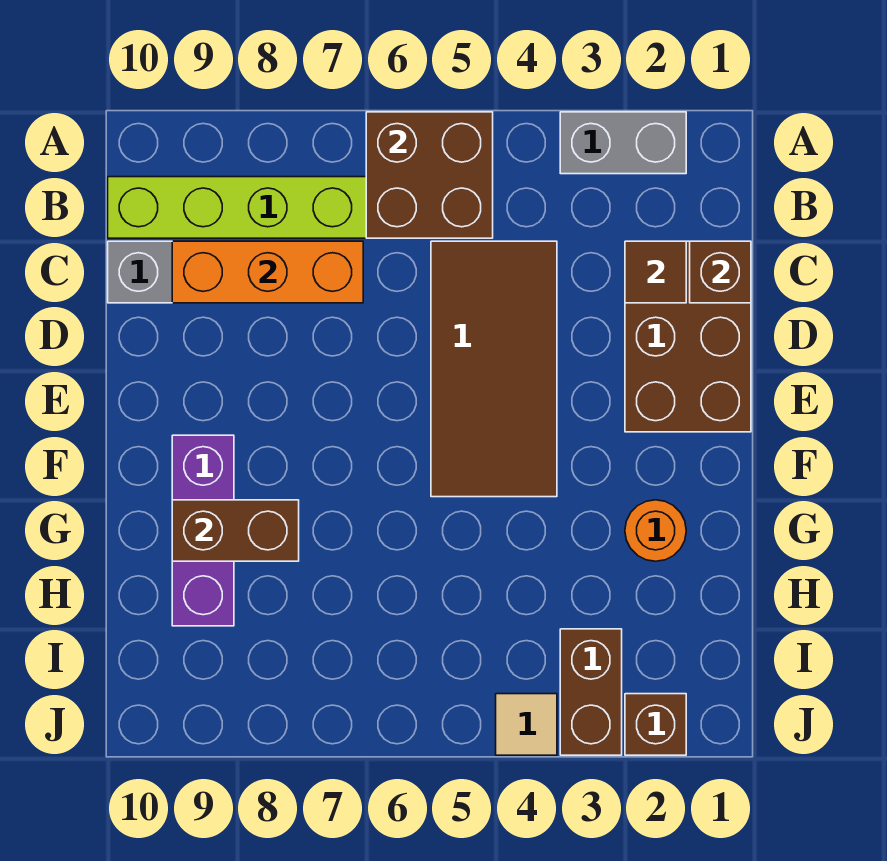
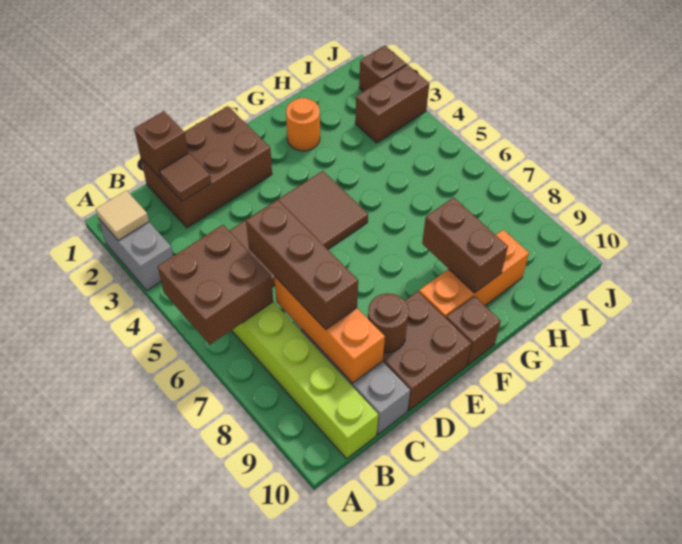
none -> brown brick C6:C8 level 3
none -> brown brick D9:E10 level 1
none -> brown round brick D9 level 2
purple brick F9:H9 level 1 -> orange brick F9:H9 level 1
none -> brown brick F10 level 1
tan tile J4 level 1 -> tan tile A2 level 2

